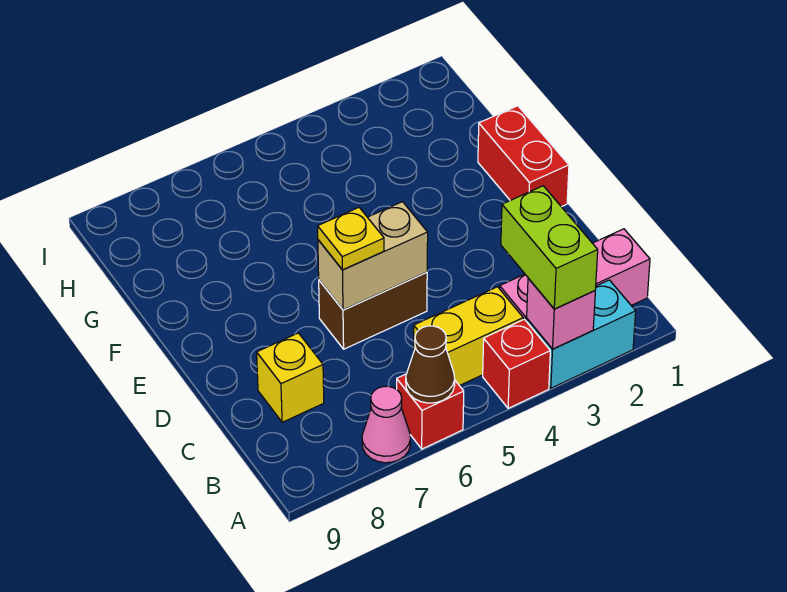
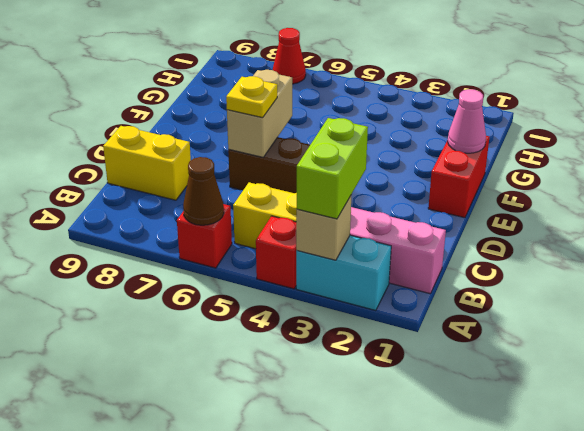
pink brick A3 level 2 -> tan brick A3 level 2
pink cone A7 level 1 -> pink cone F1 level 2
yellow brick C8 level 1 -> yellow brick C8:C9 level 1
tan brick D5:D6 level 2 -> tan brick D6:E6 level 2
none -> red cone I7 level 1

